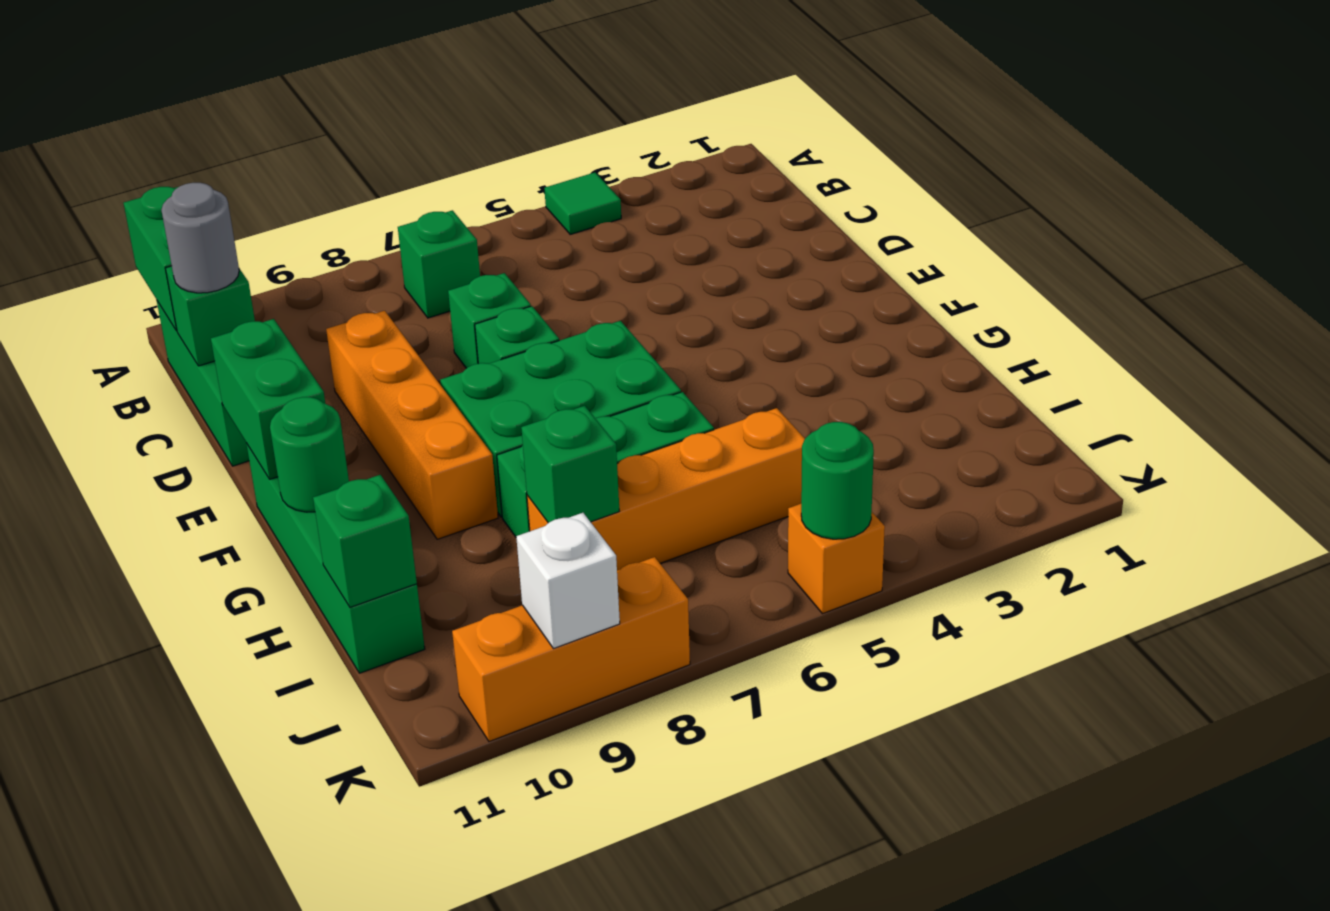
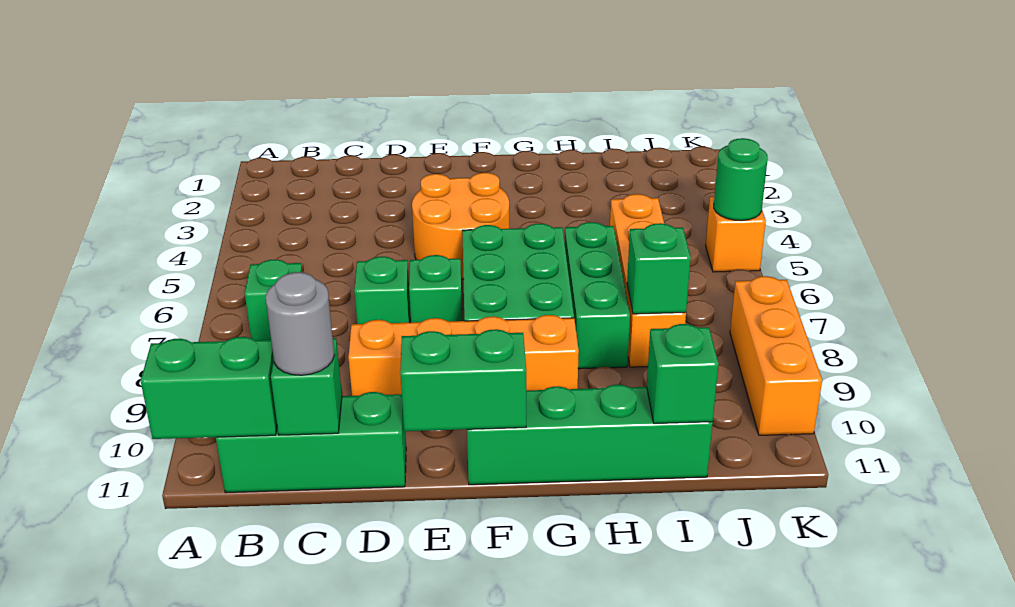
green tile A4 level 1 -> none
none -> orange round brick E4:F5 level 1
green round brick G11 level 2 -> none
white brick K9 level 2 -> none

